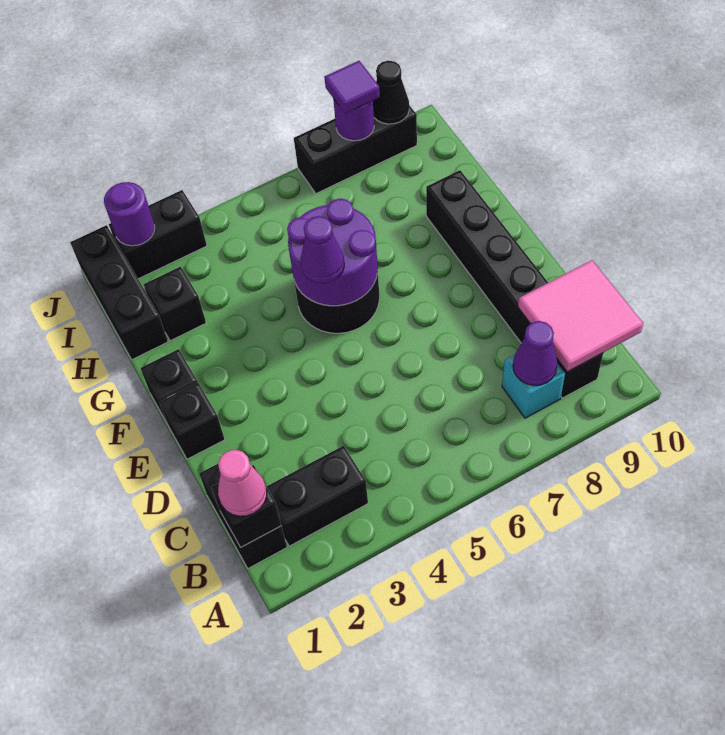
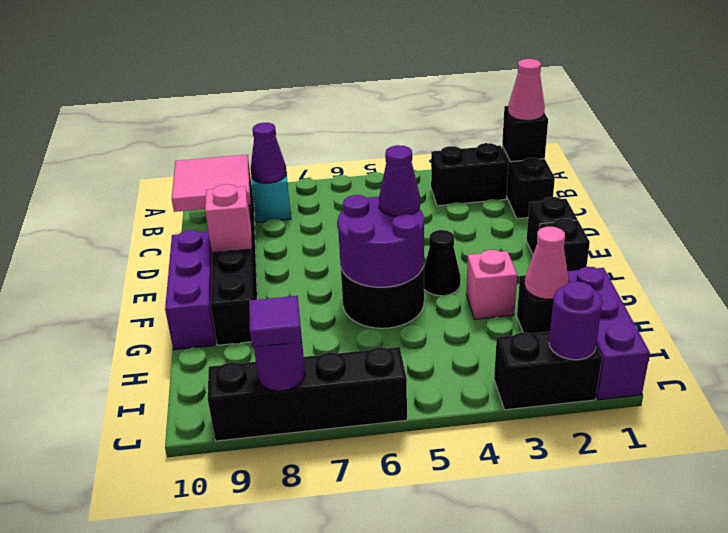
none -> pink brick E9 level 2
none -> purple brick E10:G10 level 1
none -> pink brick G3 level 1
black brick H1:J1 level 1 -> purple brick H1:J1 level 1
none -> pink cone H2 level 2
black brick J7:J9 level 1 -> black brick J6:J9 level 1
black cone J9 level 2 -> black cone F4 level 1

